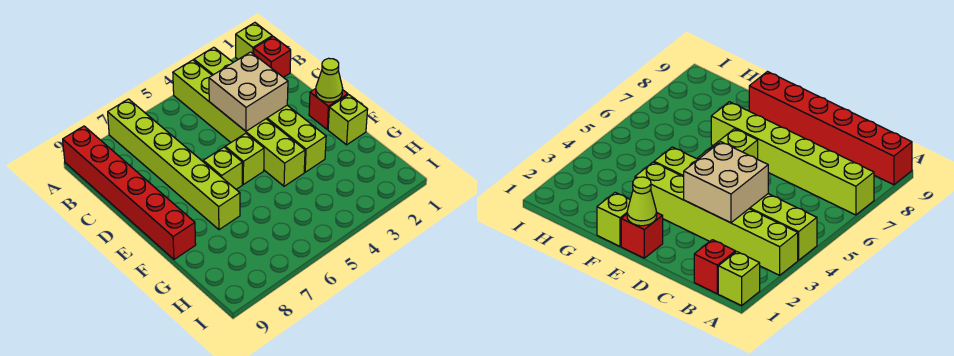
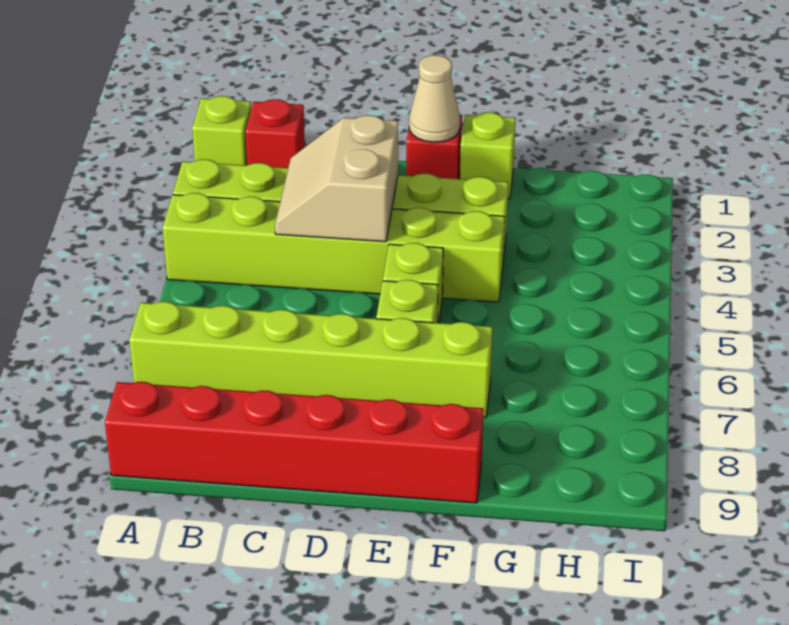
tan brick C3:D4 level 2 -> tan slope C3:D4 level 2 top D
lime cone E1 level 2 -> tan cone E1 level 2

